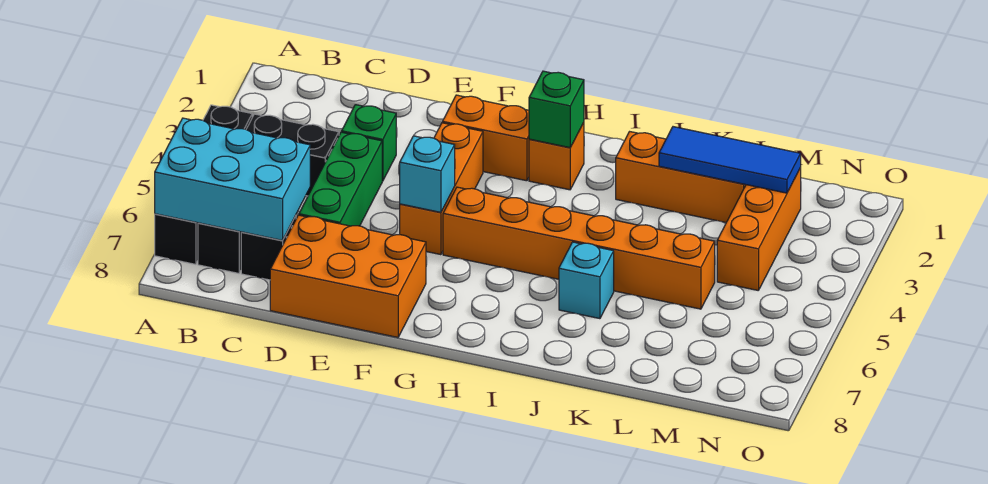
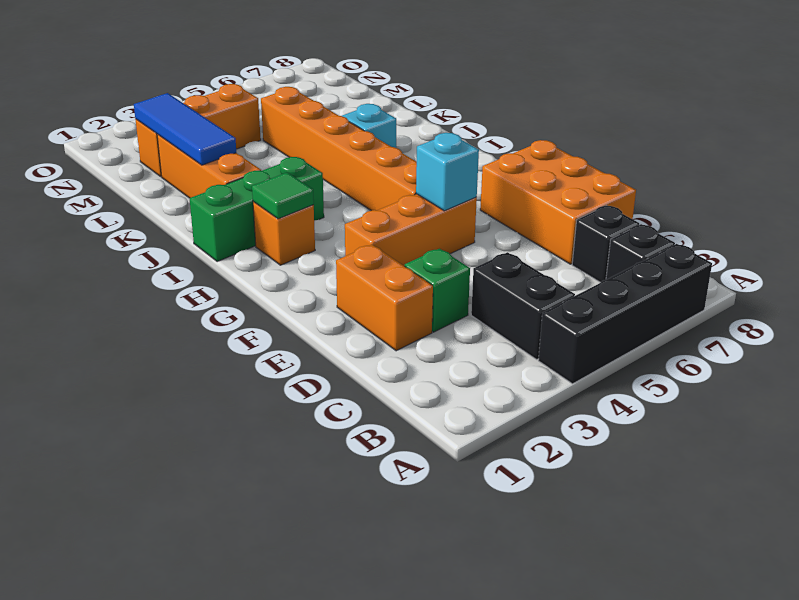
cyan brick A6:C7 level 2 -> none
green brick D4:D6 level 1 -> green brick I1:I3 level 1
orange brick F2:G2 level 1 -> orange brick D2:E2 level 1
green brick H2 level 2 -> green tile H2 level 2

